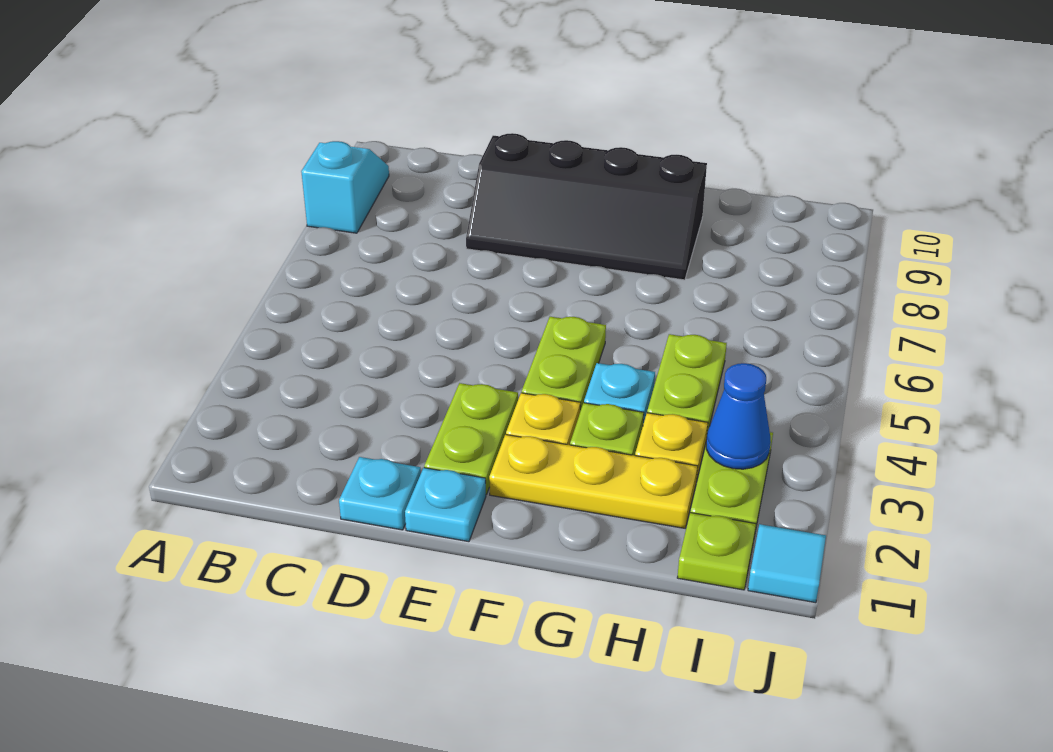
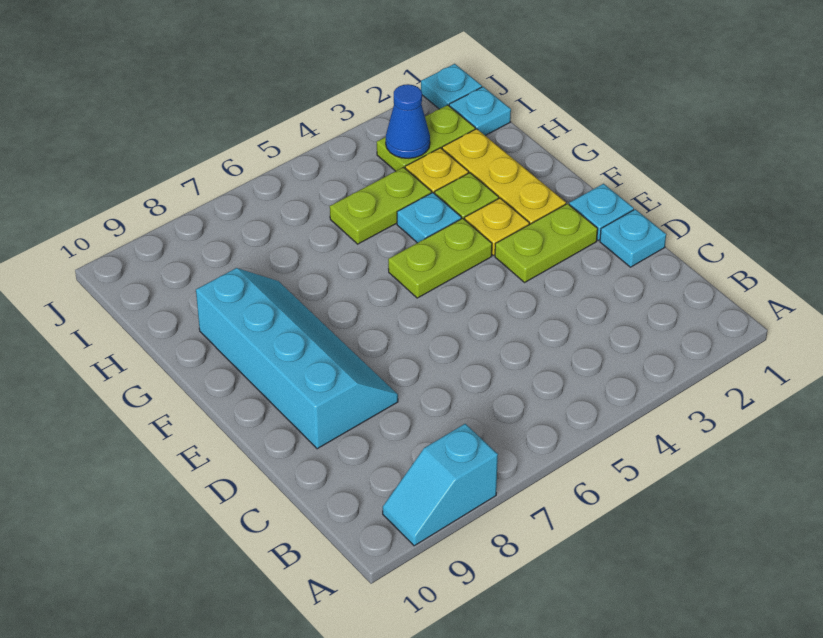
black slope D8:G9 level 1 top 9 -> cyan slope D8:G9 level 1 top 9
lime plate I1 level 1 -> cyan plate I1 level 1
cyan tile J1 level 1 -> cyan plate J1 level 1

